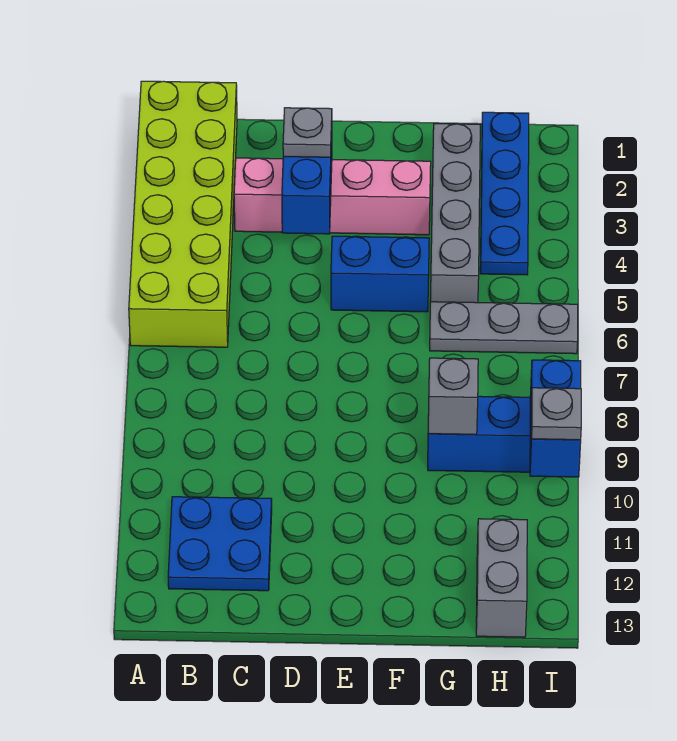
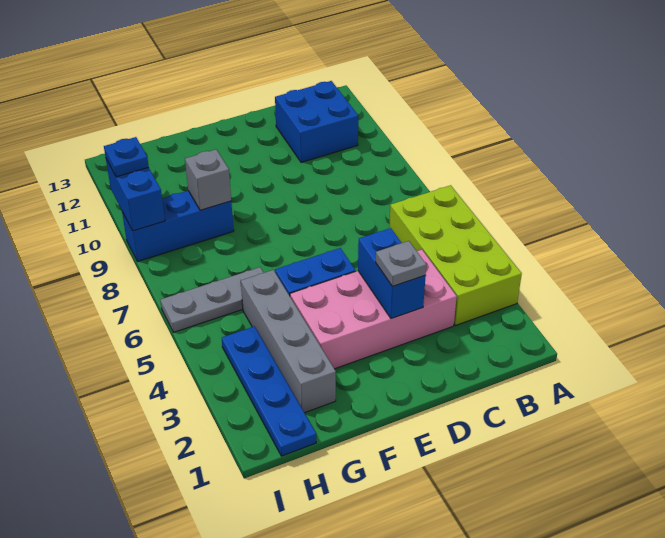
lime brick A1:B6 level 1 -> lime brick A3:B6 level 1
blue plate B11:C12 level 1 -> blue brick B11:C12 level 1
pink brick C3:F3 level 1 -> pink brick C3:F4 level 1
grey brick H12:H13 level 1 -> none
grey plate I10 level 3 -> blue plate I10 level 3

